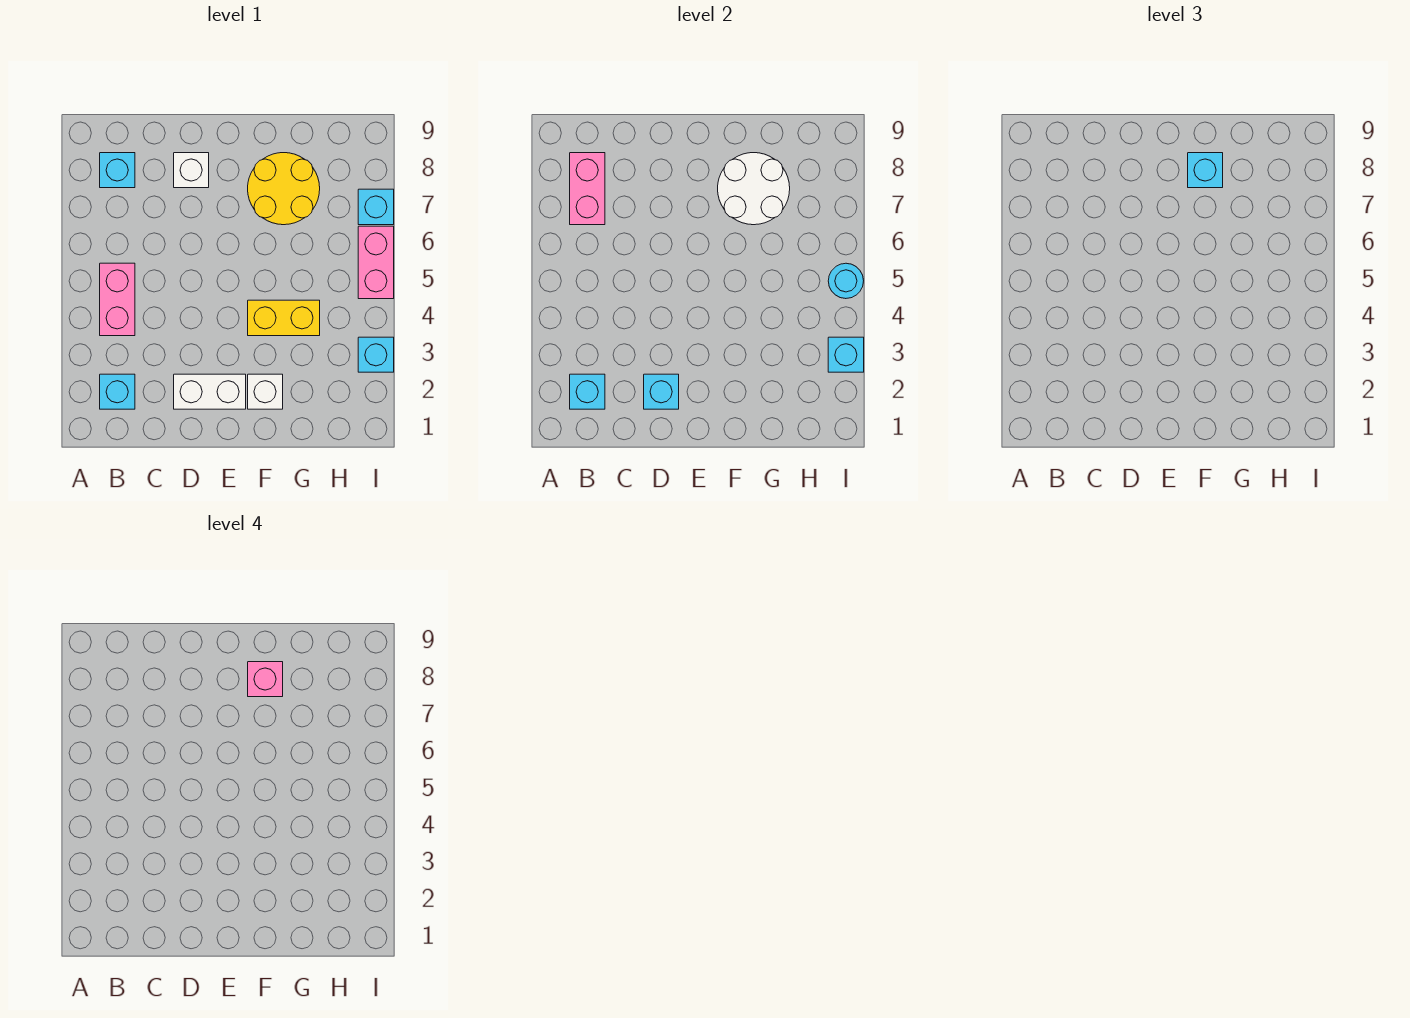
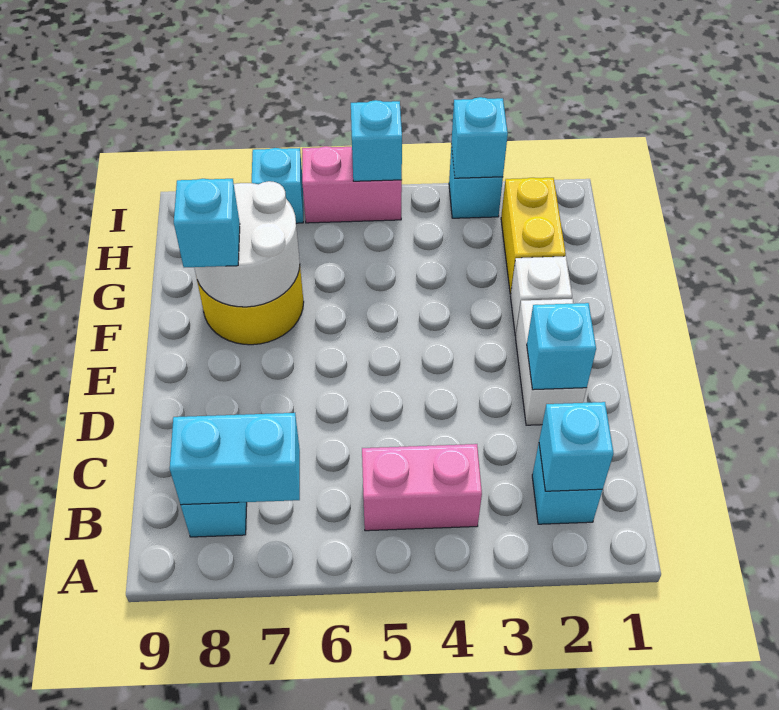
pink brick B7:B8 level 2 -> cyan brick B7:B8 level 2
white brick D8 level 1 -> none
yellow brick F4:G4 level 1 -> yellow brick G2:H2 level 1
pink brick F8 level 4 -> none
cyan round brick I5 level 2 -> cyan brick I5 level 2

